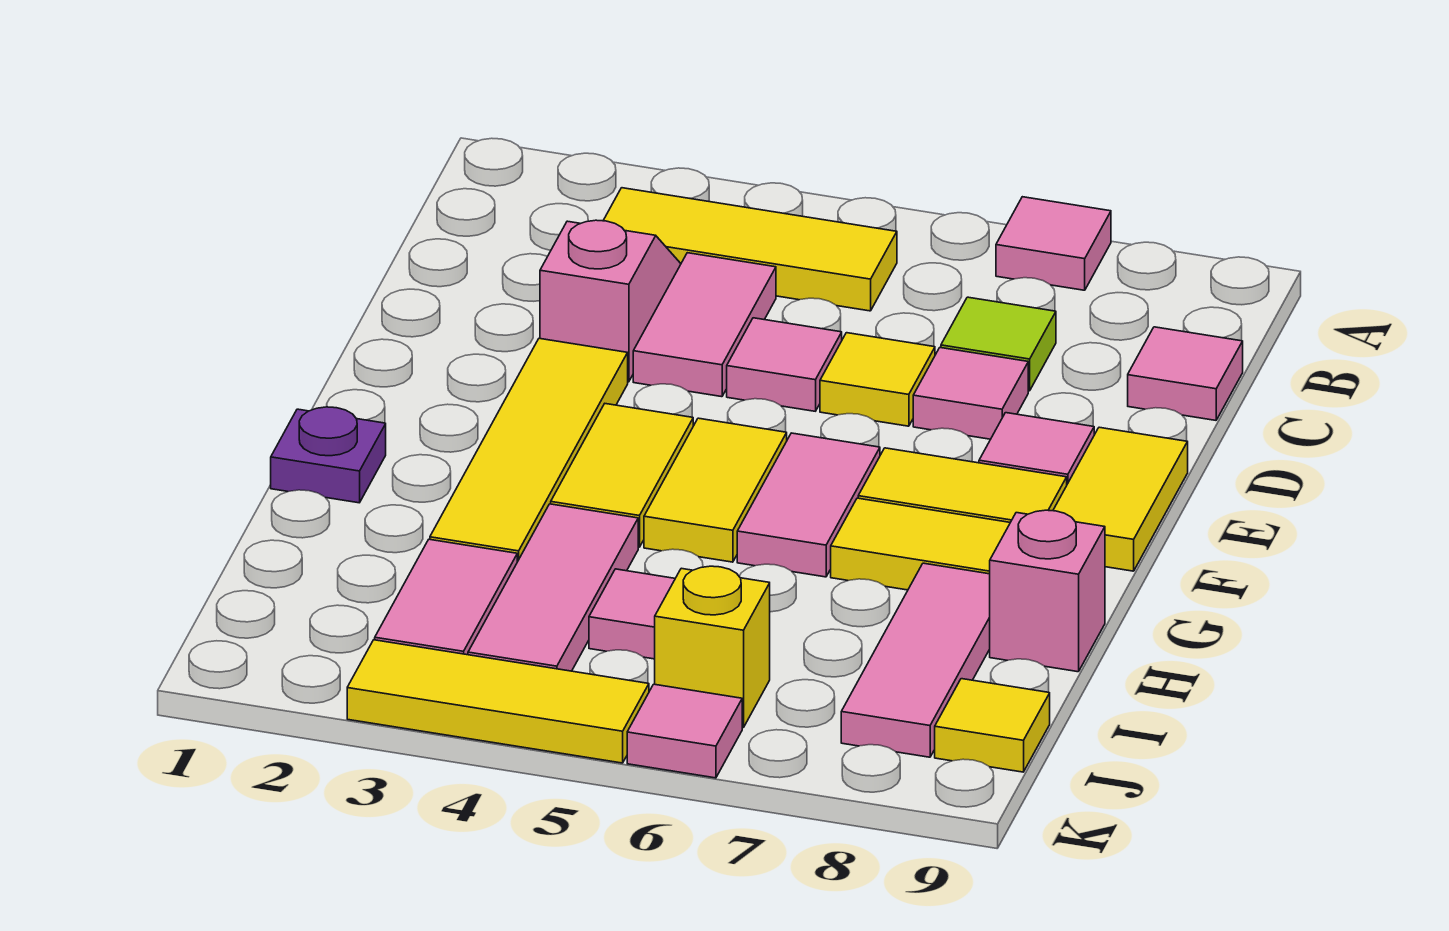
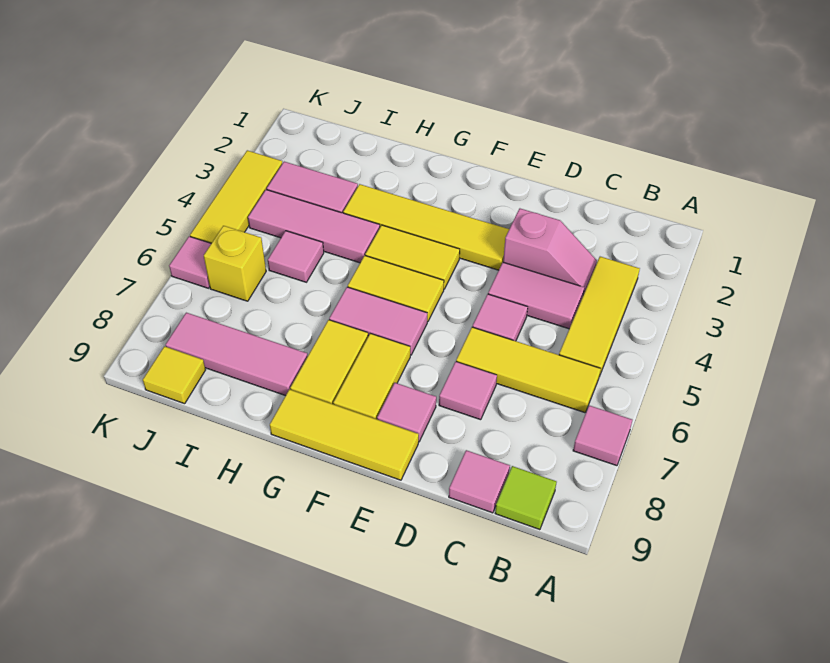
lime tile C7 level 1 -> lime tile B9 level 1
yellow tile D6 level 1 -> yellow tile B6:D6 level 1
yellow tile E9:F9 level 1 -> yellow tile E9:G9 level 1
purple plate G1 level 1 -> none
pink brick H9 level 1 -> none

